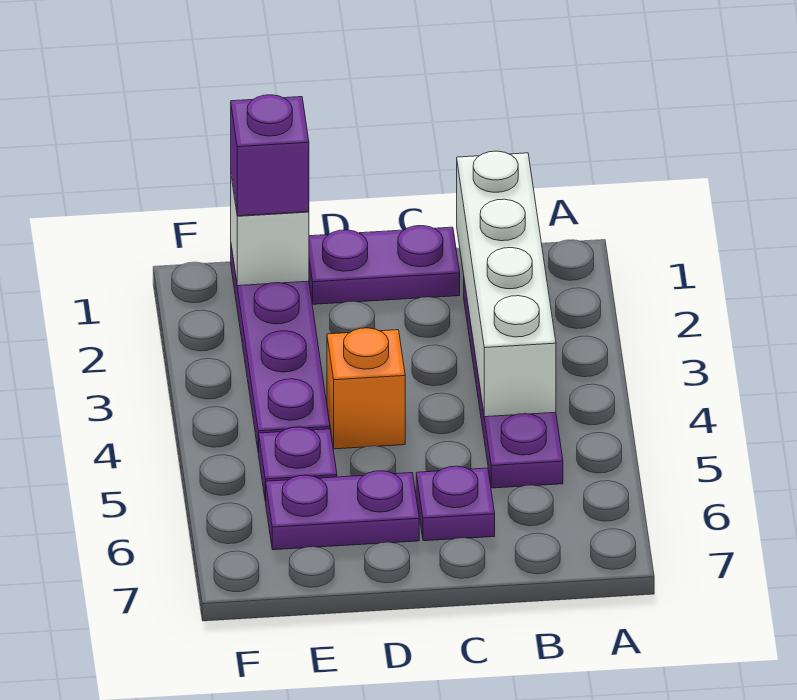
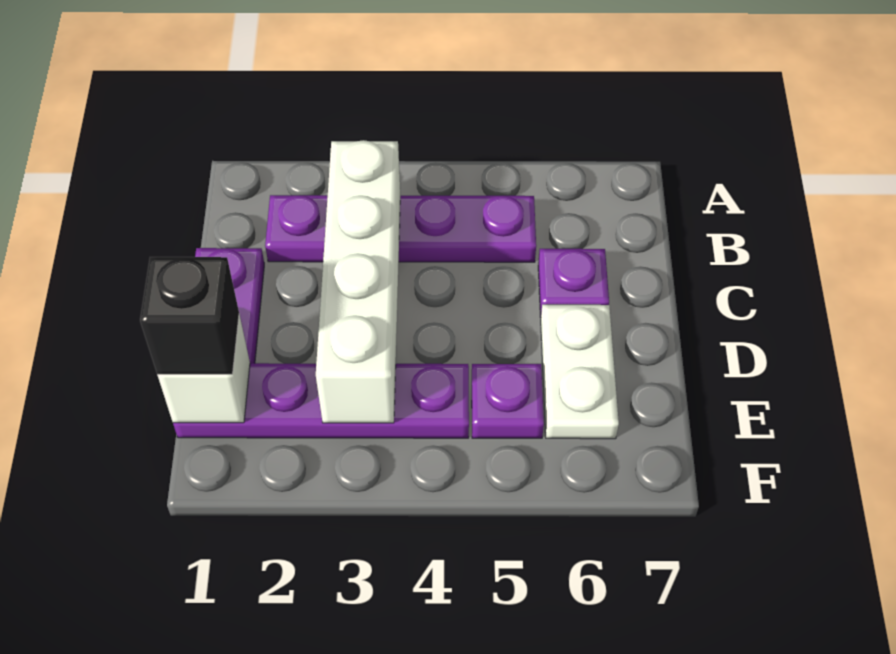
white brick B1:B4 level 2 -> white brick B3:E3 level 2
orange brick D4 level 1 -> none
purple plate D6:E6 level 1 -> white plate D6:E6 level 1
purple brick E1 level 3 -> black brick E1 level 3

